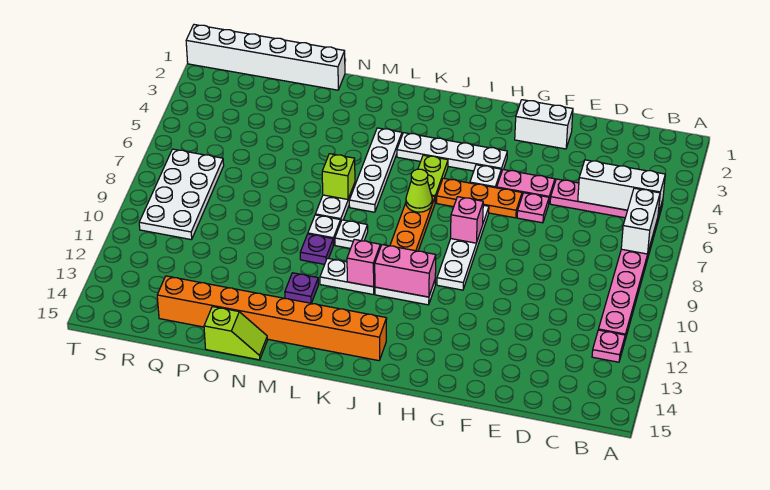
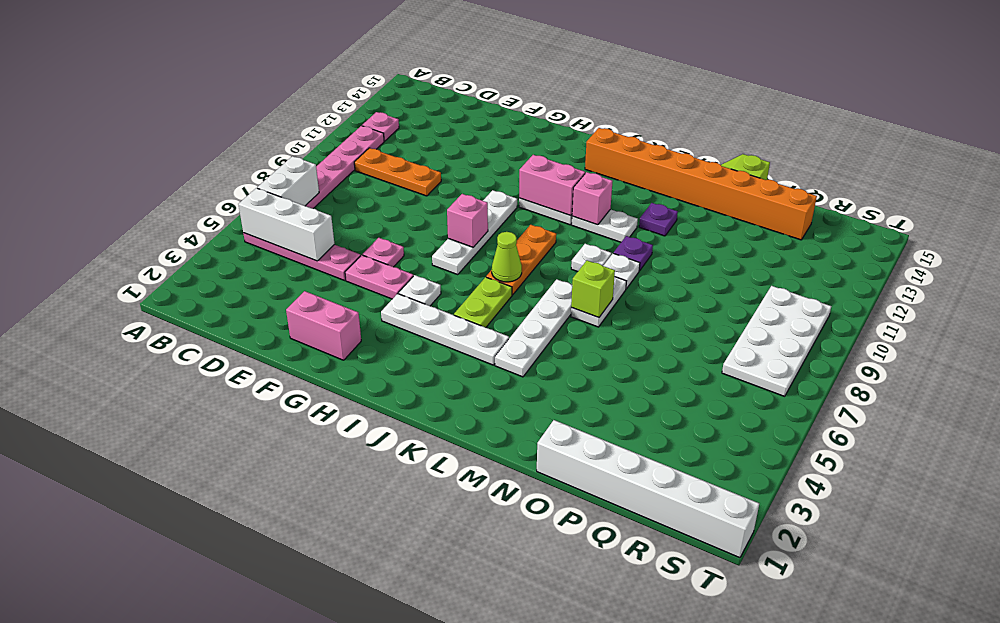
white brick F2:G2 level 1 -> pink brick F2:G2 level 1
orange plate G6:I6 level 1 -> orange plate C10:E10 level 1

